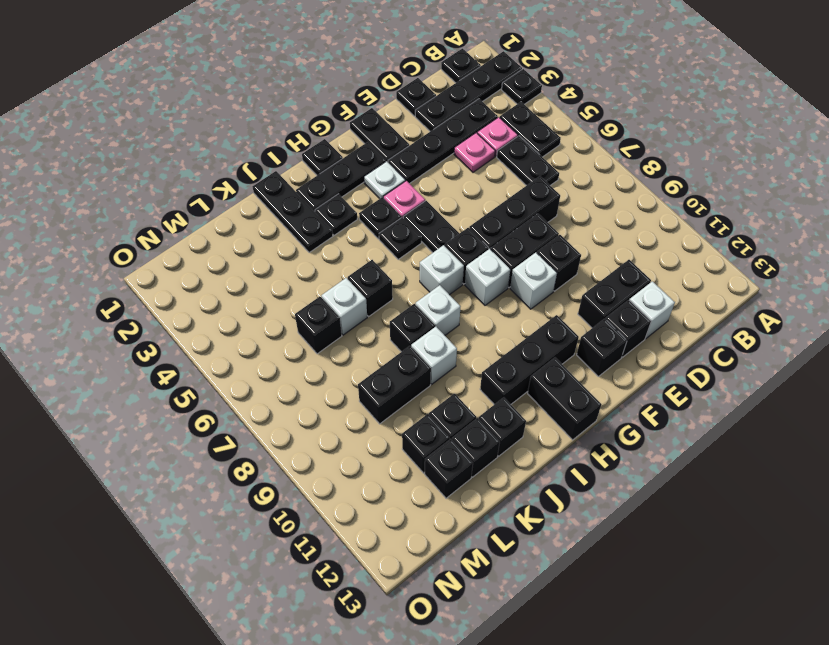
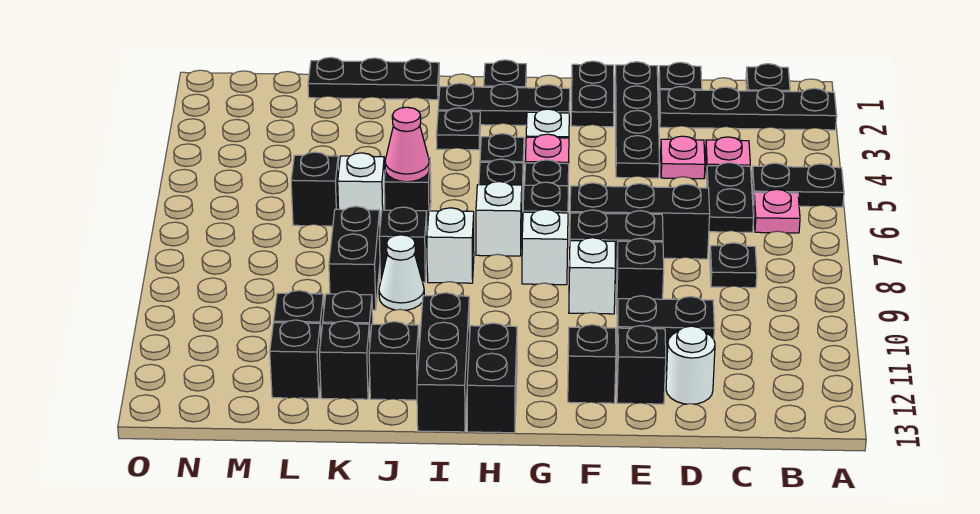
black plate A3 level 1 -> black plate C8 level 1
black plate B4:B5 level 1 -> black plate A5:B5 level 1
none -> pink plate B6 level 1
black plate C3:F3 level 1 -> black plate E1:E4 level 1
white brick D12 level 1 -> white round brick D12 level 1
black brick G11:I11 level 1 -> black brick I11:I13 level 1
black plate J1:J3 level 1 -> black plate J1:L1 level 1
none -> pink cone J6 level 2
white brick J9 level 1 -> white cone J9 level 1
black brick K9:L9 level 1 -> black brick K8:K9 level 1

